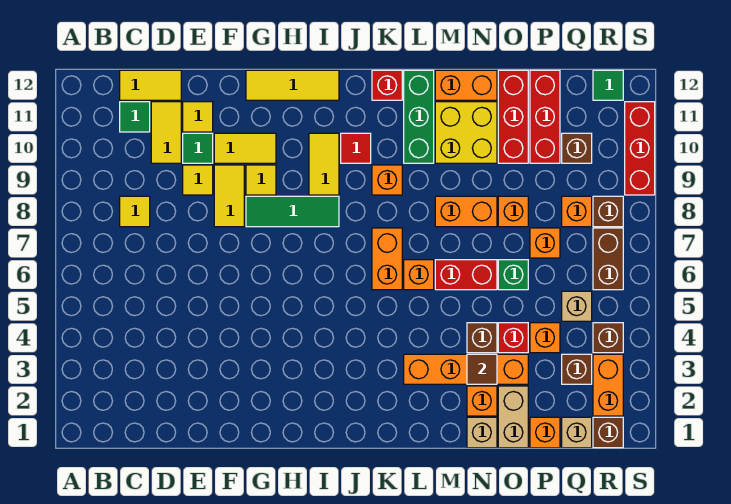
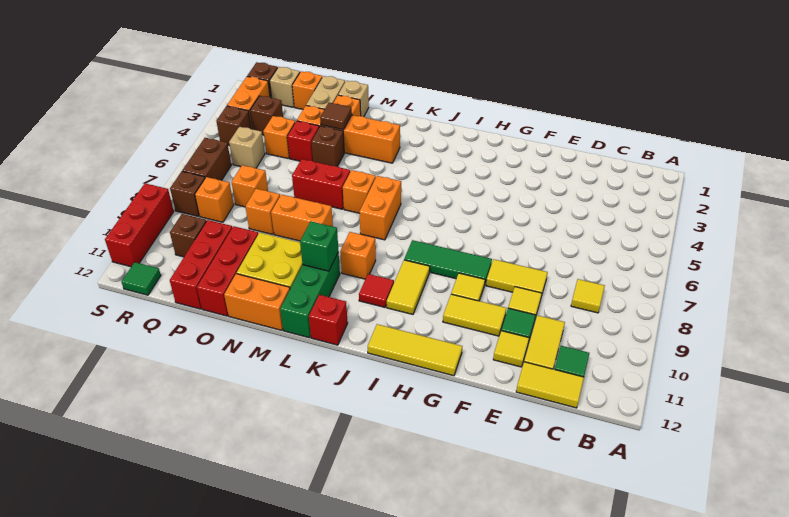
yellow tile F8:F9 level 1 -> yellow tile E8:F8 level 1
green brick O6 level 1 -> green brick L10 level 2

